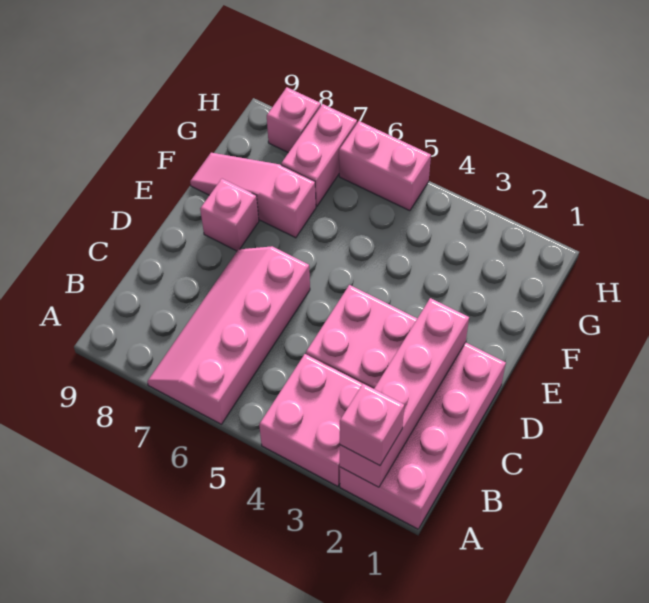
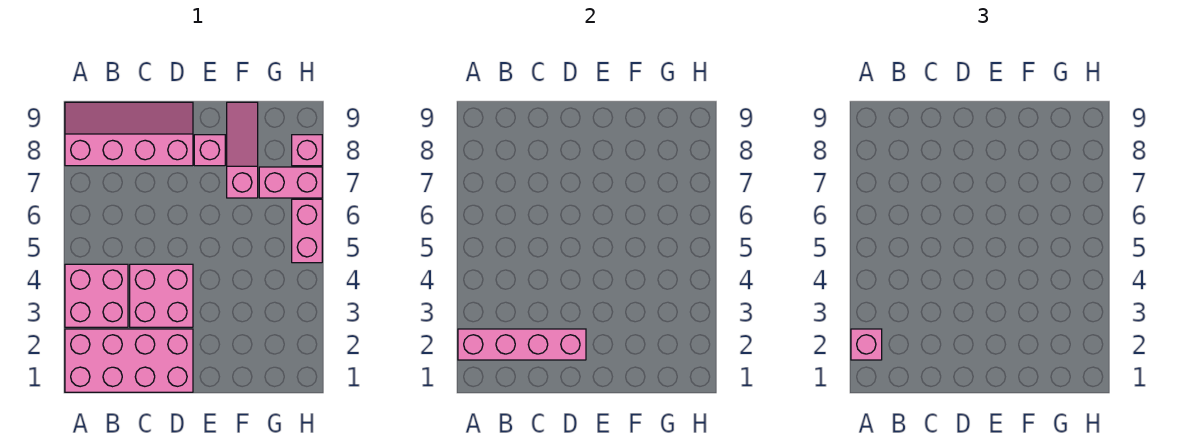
pink slope A6:D7 level 1 top 6 -> pink slope A8:D9 level 1 top 8

